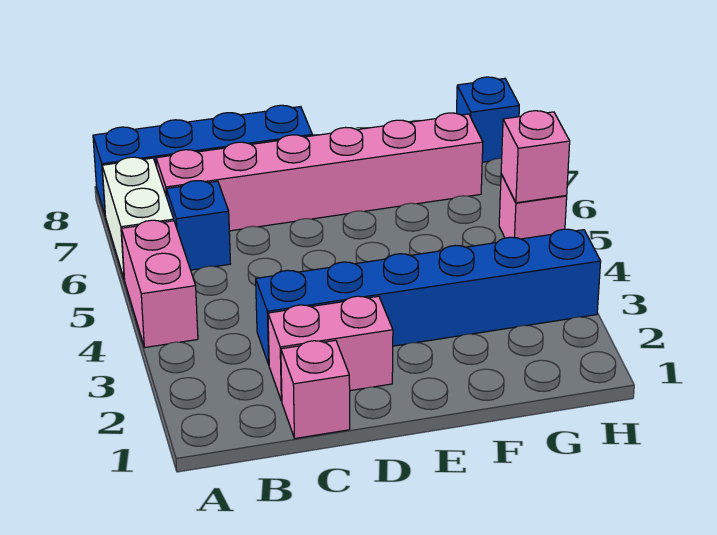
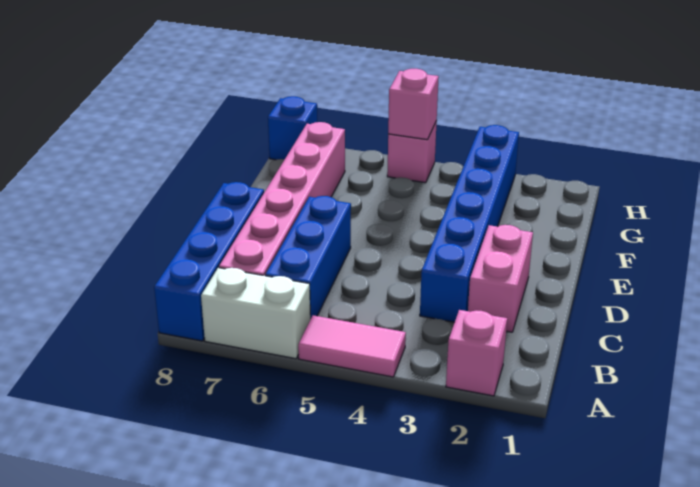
pink brick A4:A5 level 1 -> pink tile A4:A5 level 1
blue brick B6 level 1 -> blue brick B6:D6 level 1
pink brick C1 level 1 -> pink brick A2 level 1

